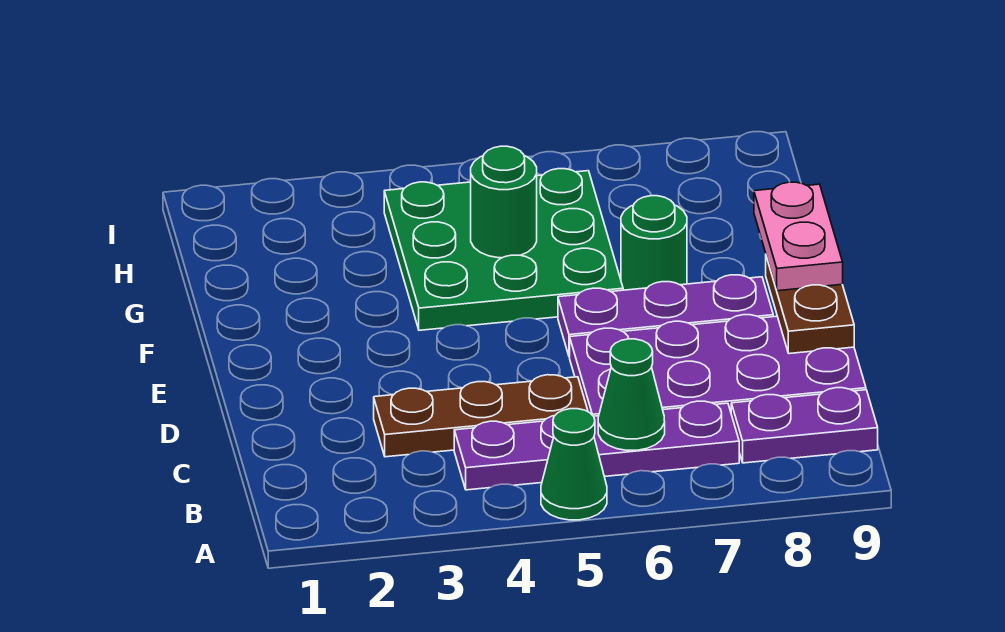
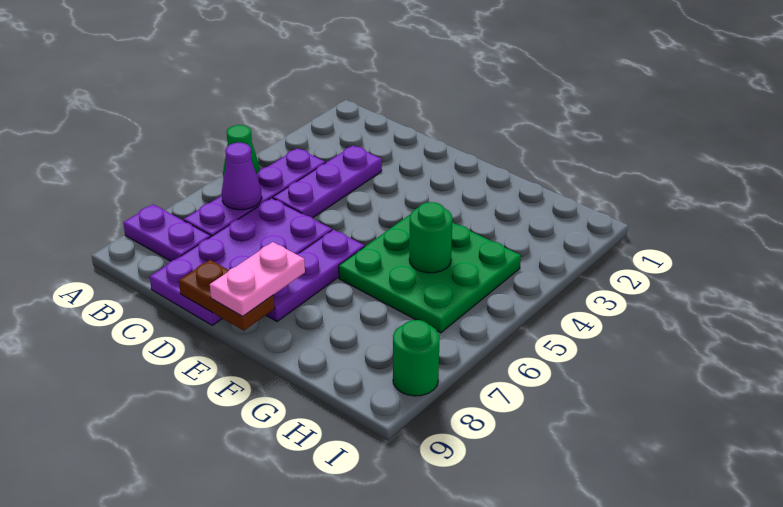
green cone B6 level 2 -> purple cone B6 level 2
purple plate B8:B9 level 1 -> purple plate A8:B8 level 1
brown plate C3:C5 level 1 -> purple plate C3:C5 level 1
pink plate E9:F9 level 3 -> pink plate E8:E9 level 3
green round brick F7 level 1 -> green round brick I8 level 1

